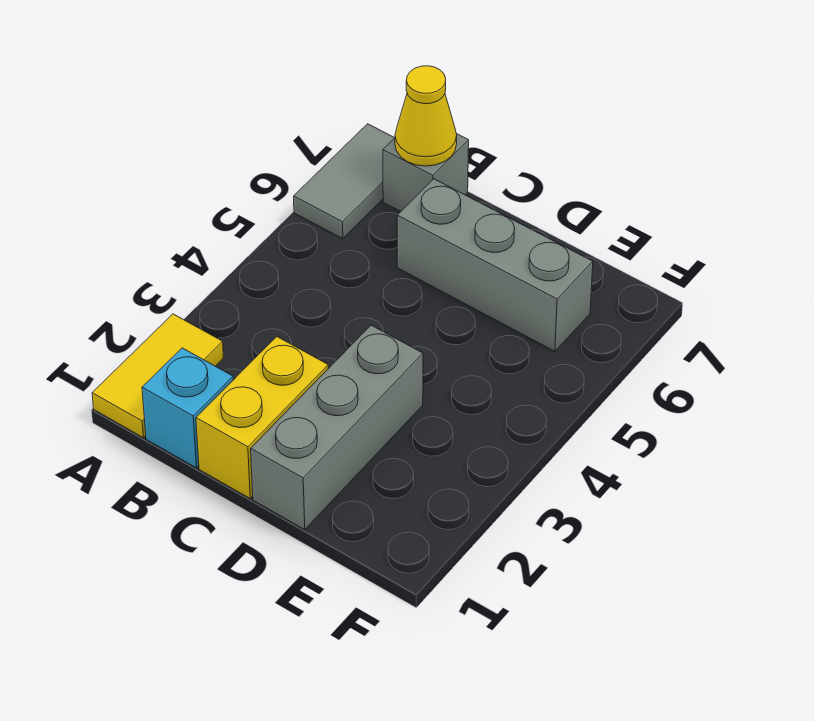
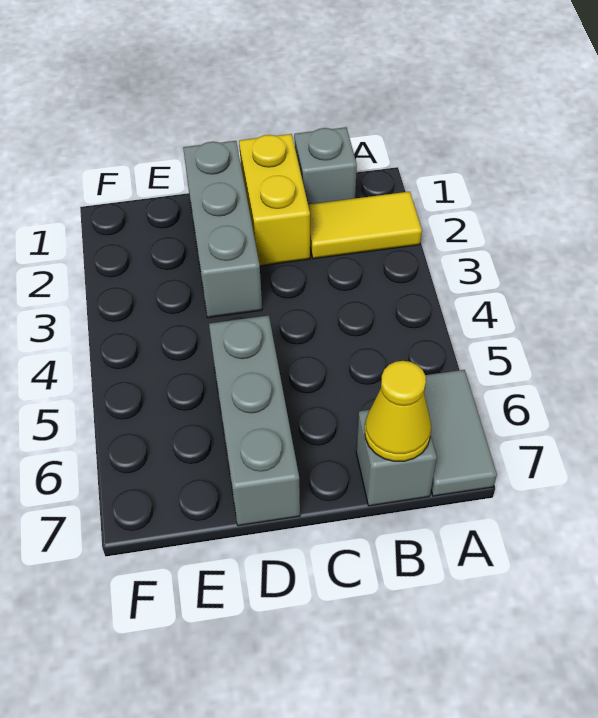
yellow tile A1:A2 level 1 -> yellow tile A2:B2 level 1
cyan brick B1 level 1 -> grey brick B1 level 1
grey brick C6:E6 level 1 -> grey brick D5:D7 level 1

